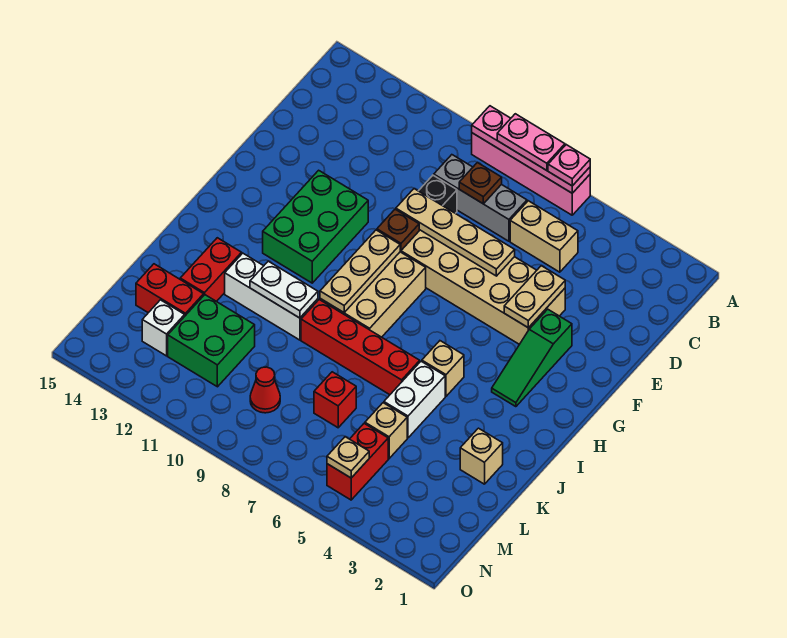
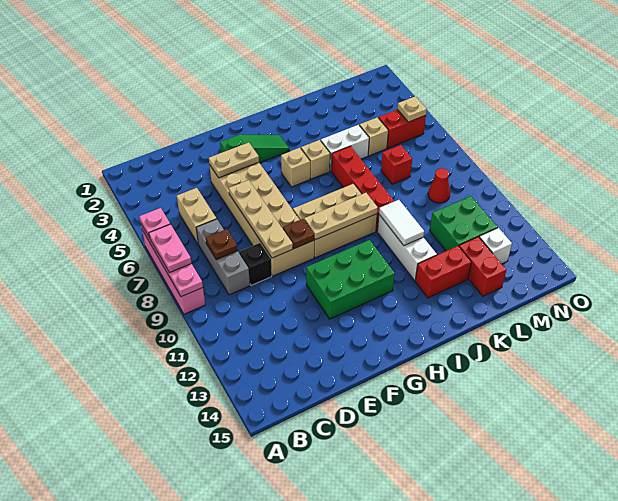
white plate J10:J11 level 2 -> white tile J10:J11 level 2
tan brick K2 level 1 -> tan brick H5 level 1

